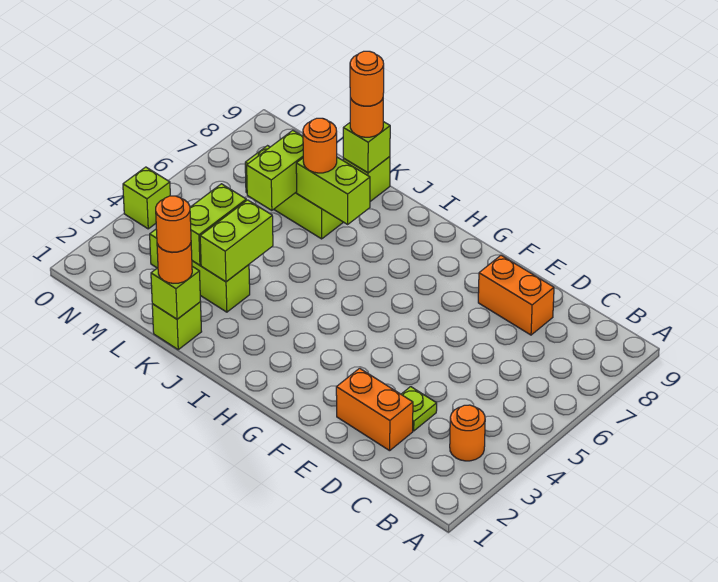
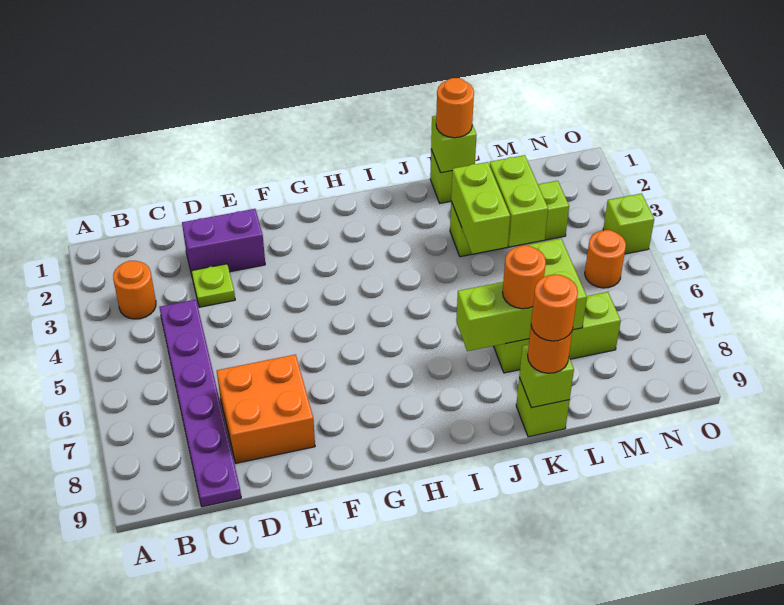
none -> purple plate C4:C9 level 1
orange brick D2:E2 level 1 -> purple brick D2:E2 level 1
orange brick D8:E8 level 1 -> orange brick D7:E8 level 1
orange round brick K1 level 4 -> orange round brick N5 level 1

